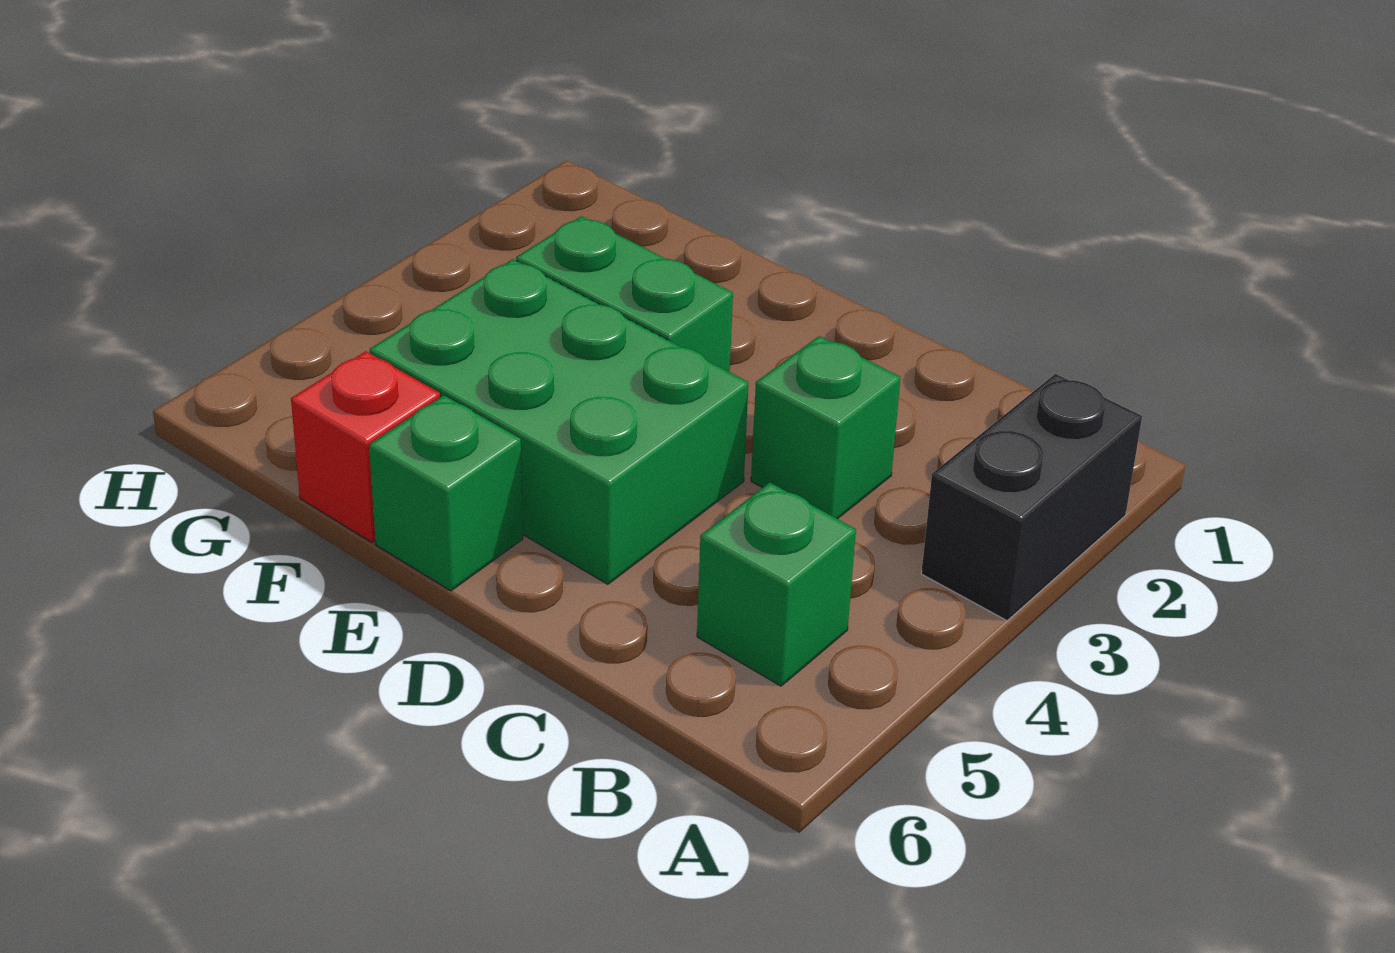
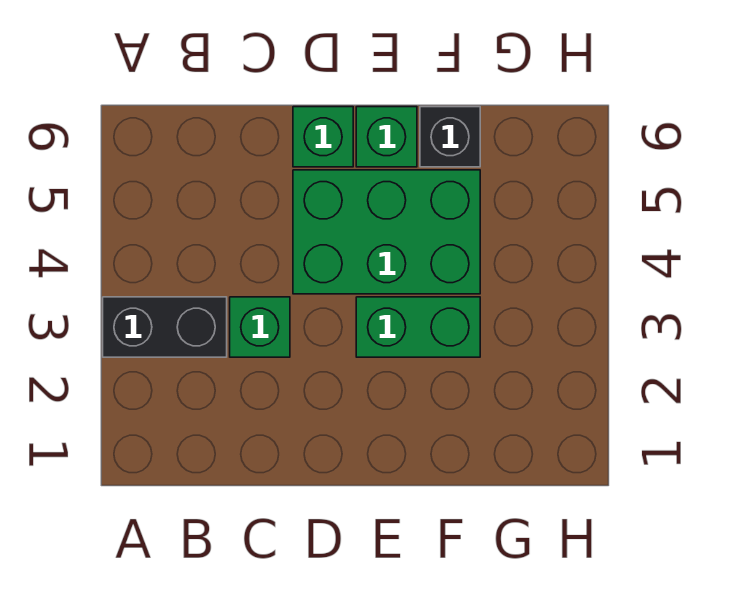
black brick A2:A3 level 1 -> black brick A3:B3 level 1
green brick B5 level 1 -> green brick D6 level 1
red brick F6 level 1 -> black brick F6 level 1

